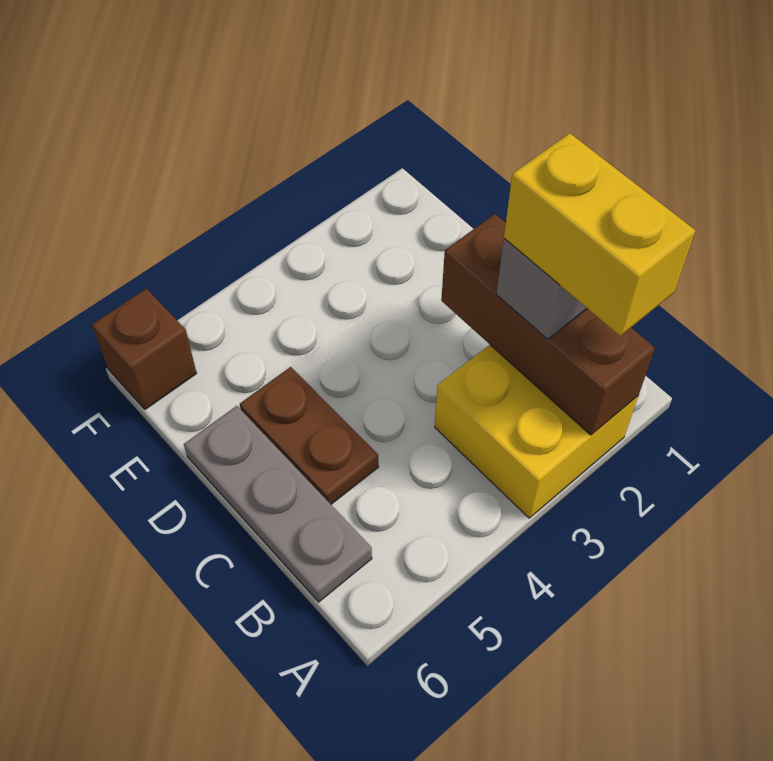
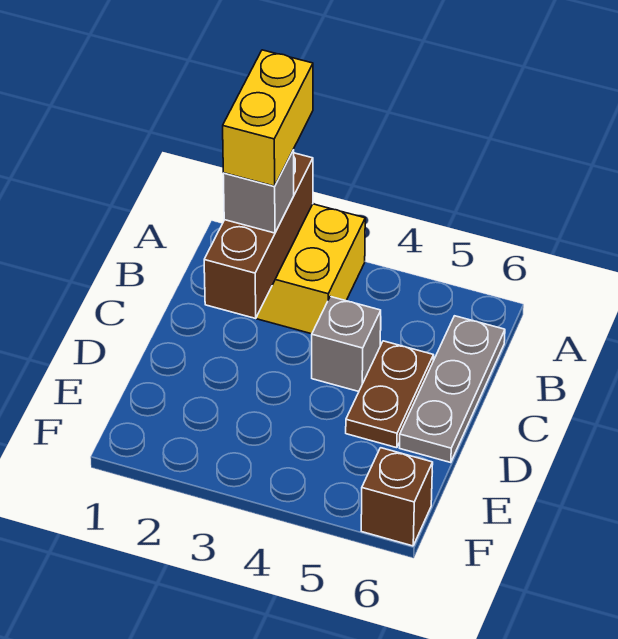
none -> grey brick C4 level 1

